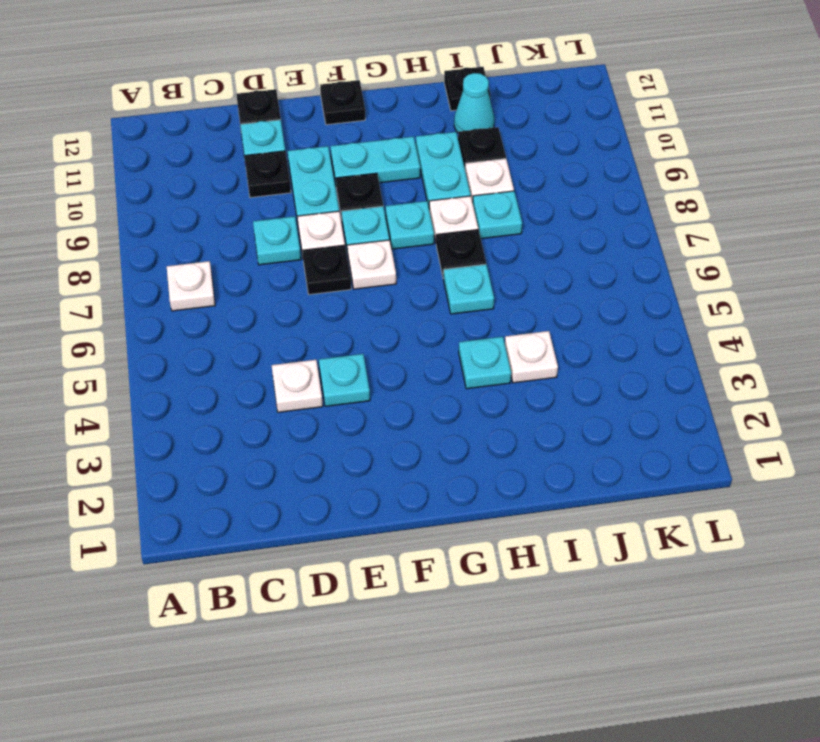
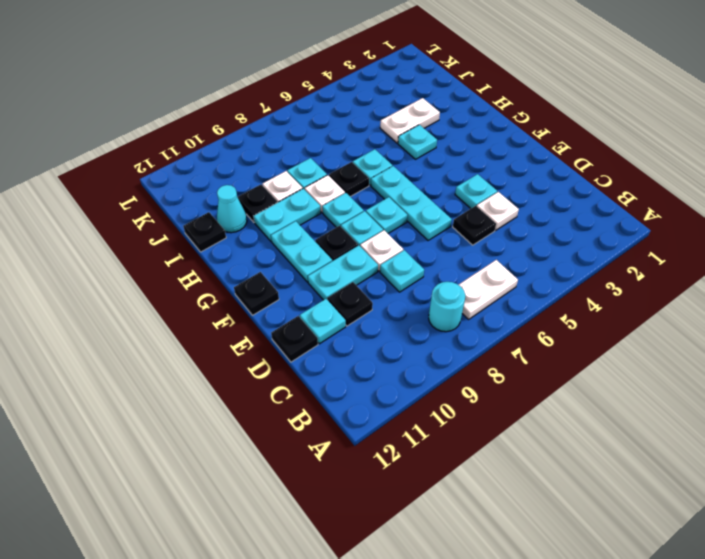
white plate B7 level 1 -> white plate B6:B7 level 1
none -> cyan round brick B8 level 1
none -> cyan plate E6:G6 level 1
black plate E7 level 1 -> black plate D5 level 1
white plate F7 level 1 -> cyan plate F7 level 1
white plate I4 level 1 -> white plate I3:I4 level 1

